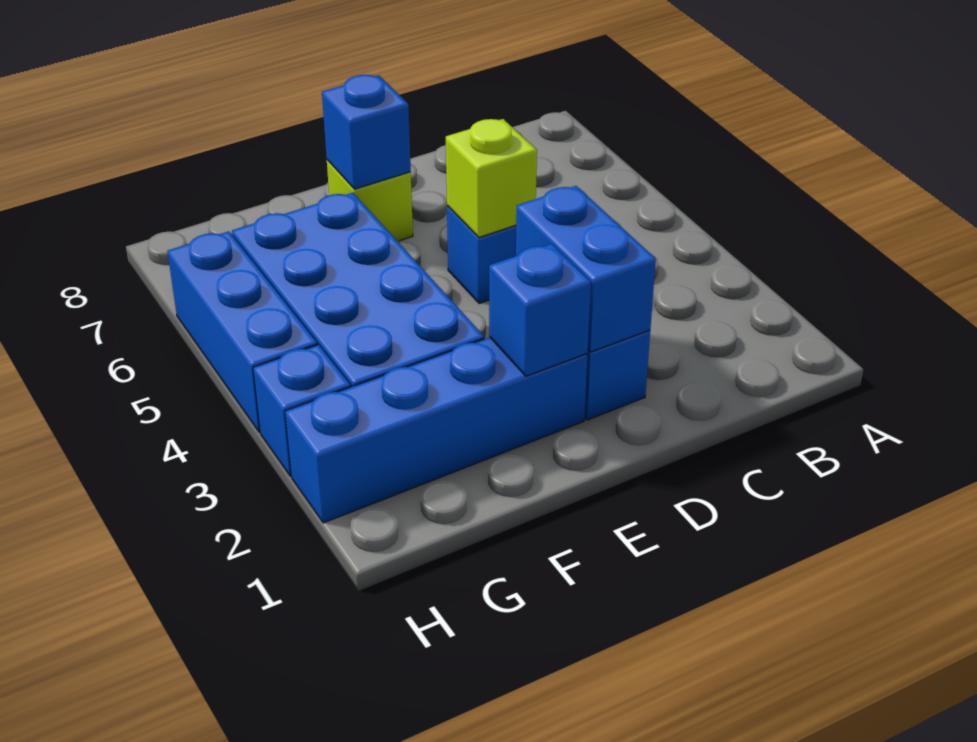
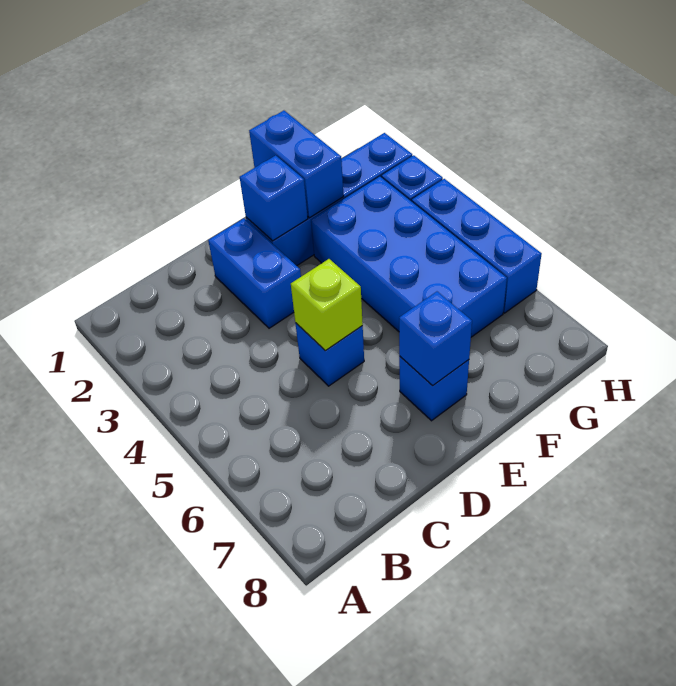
blue brick D2:D3 level 2 -> blue brick F1:F2 level 2
lime brick E7 level 1 -> blue brick E7 level 1

